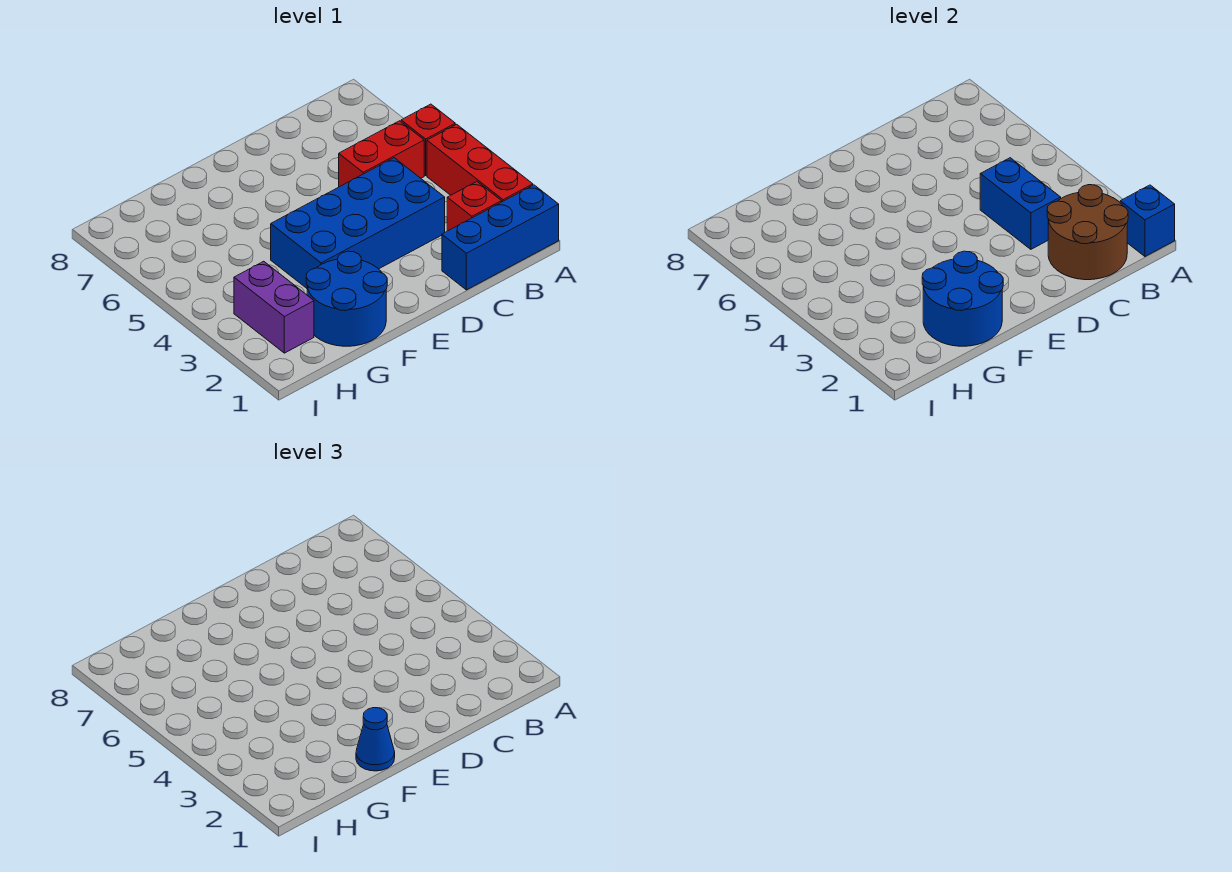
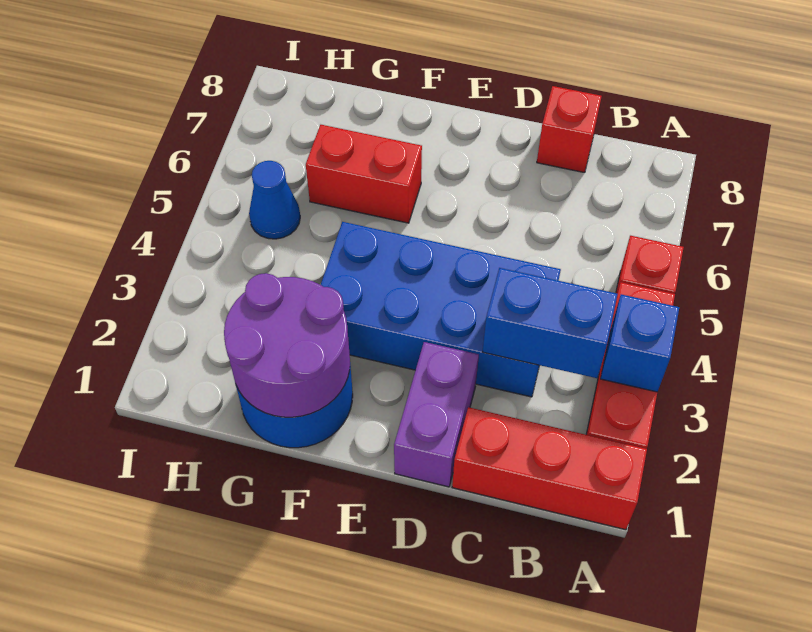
blue brick A1:C1 level 1 -> red brick A1:C1 level 1
blue brick A1 level 2 -> blue brick A3 level 2
brown round brick B1:C2 level 2 -> none
red brick B2 level 1 -> red brick C8 level 1
red brick B5:C5 level 1 -> red brick F6:G6 level 1
blue brick C3:C4 level 2 -> blue brick B3:C3 level 2
blue round brick F1:G2 level 2 -> purple round brick F1:G2 level 2
blue cone F1 level 3 -> blue cone H5 level 1
purple brick H2:H3 level 1 -> purple brick D1:D2 level 1

